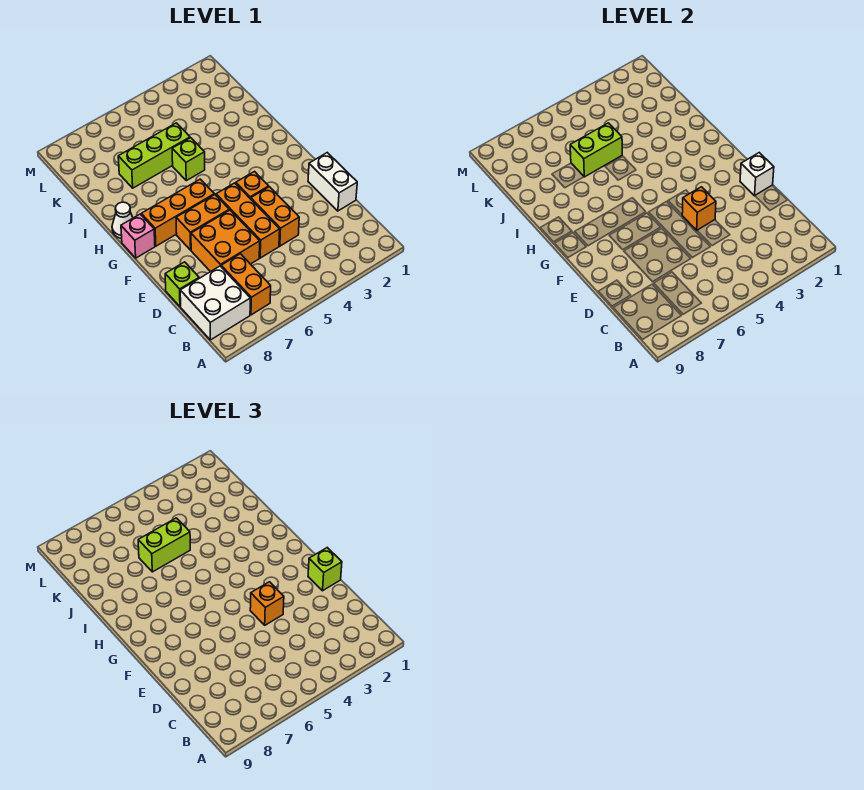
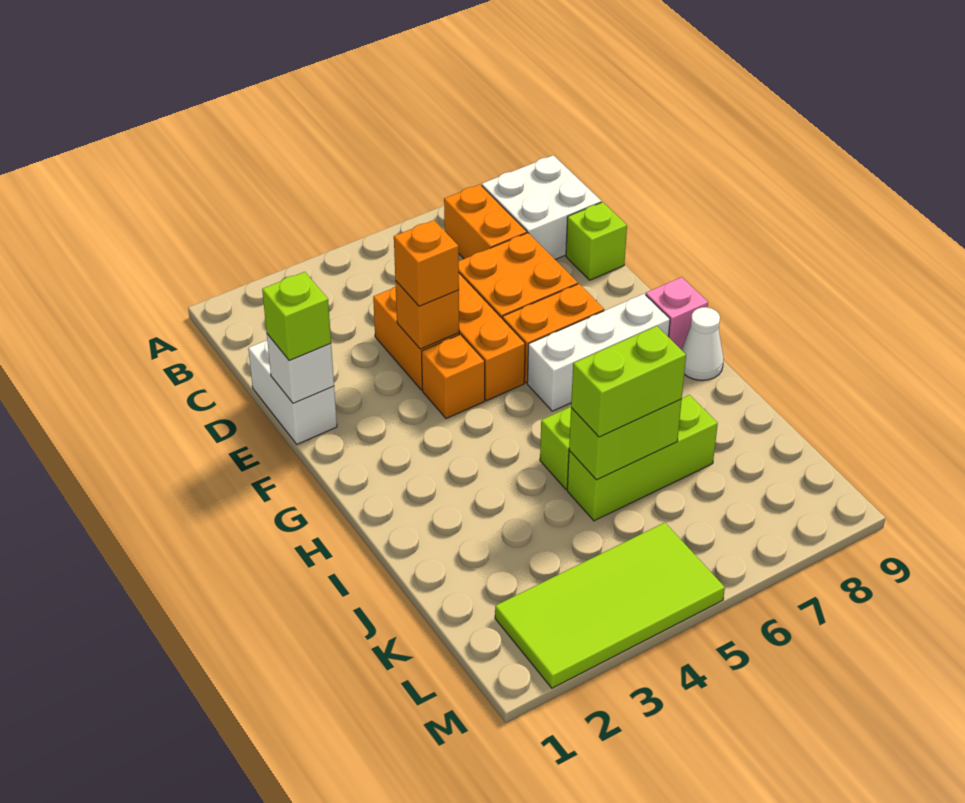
orange brick G6:G8 level 1 -> white brick G6:G8 level 1
none -> lime tile L2:M5 level 1

